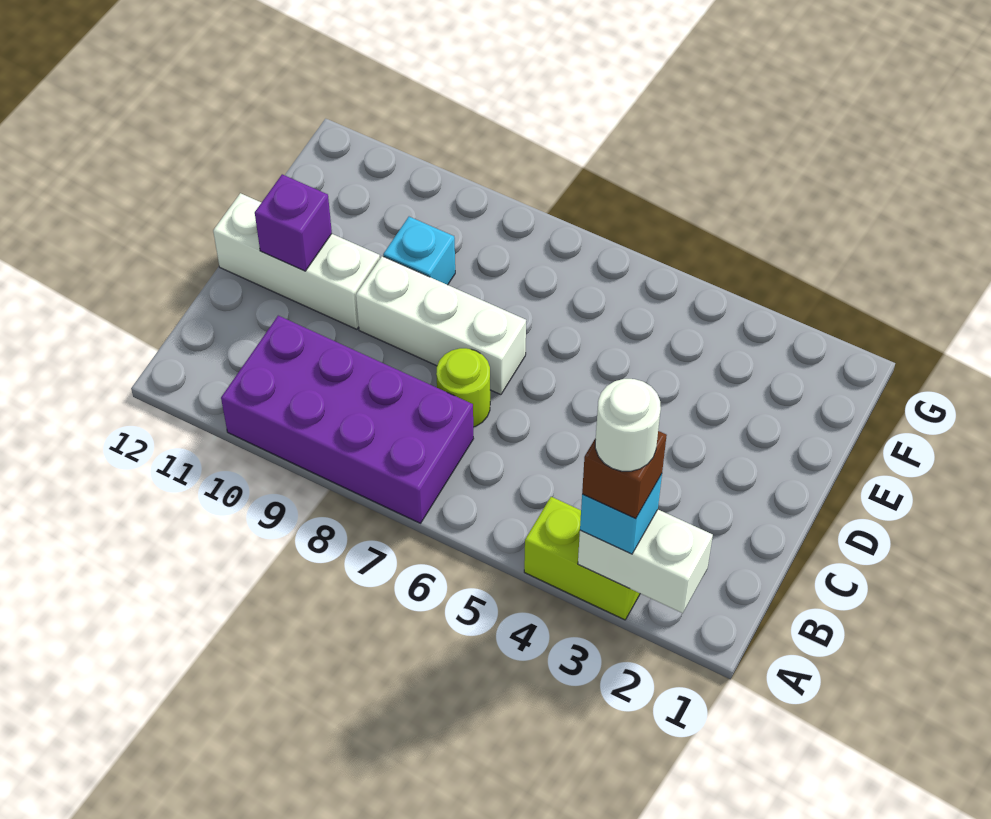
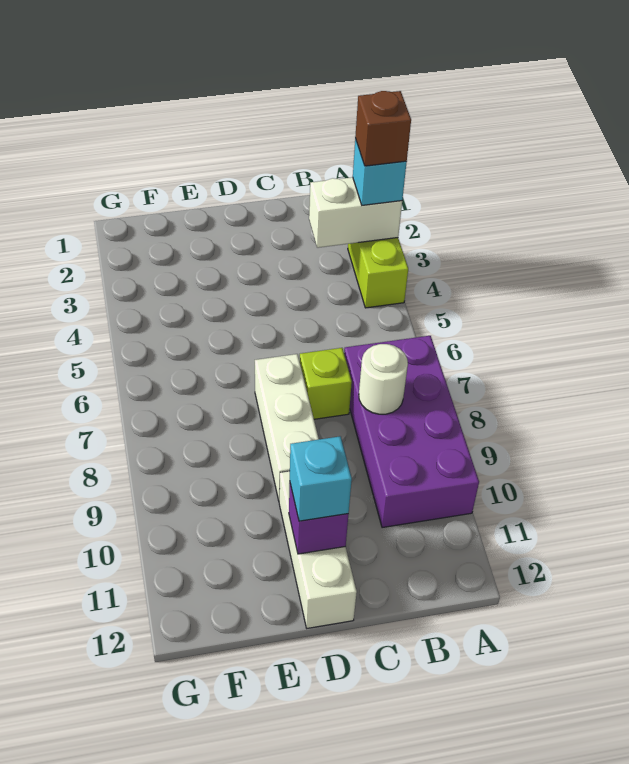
white brick A2:A3 level 2 -> white brick A3:B3 level 2
white round brick A3 level 5 -> white round brick B8 level 2
lime round brick C7 level 1 -> lime brick C7 level 1
cyan brick E9 level 1 -> cyan brick D11 level 3

